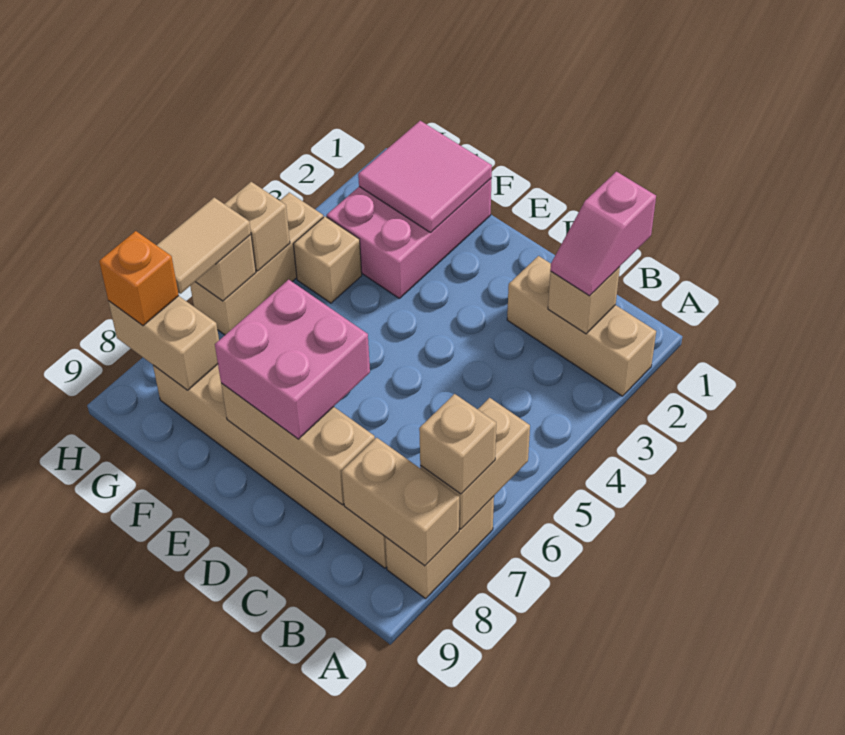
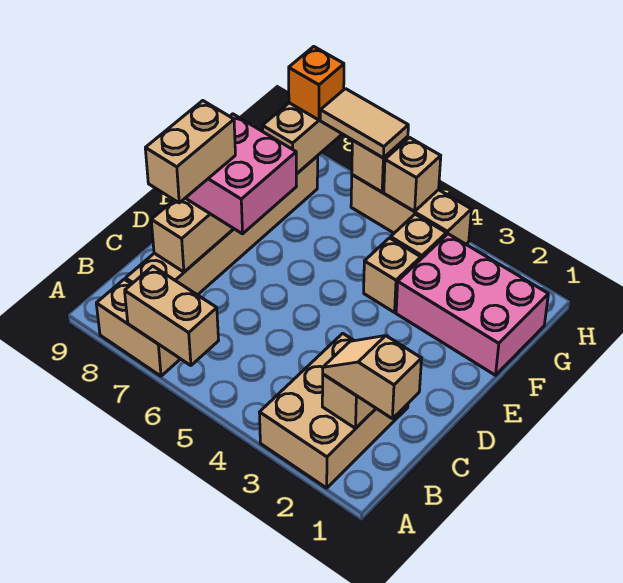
tan brick A2:C2 level 1 -> tan brick A2:C3 level 1
tan brick A7 level 3 -> tan brick F4 level 1
tan brick A8:B8 level 2 -> tan brick C8:D8 level 4
pink slope B1:B2 level 3 top 1 -> tan slope B1:B2 level 3 top 1
pink tile F1:G2 level 2 -> none

